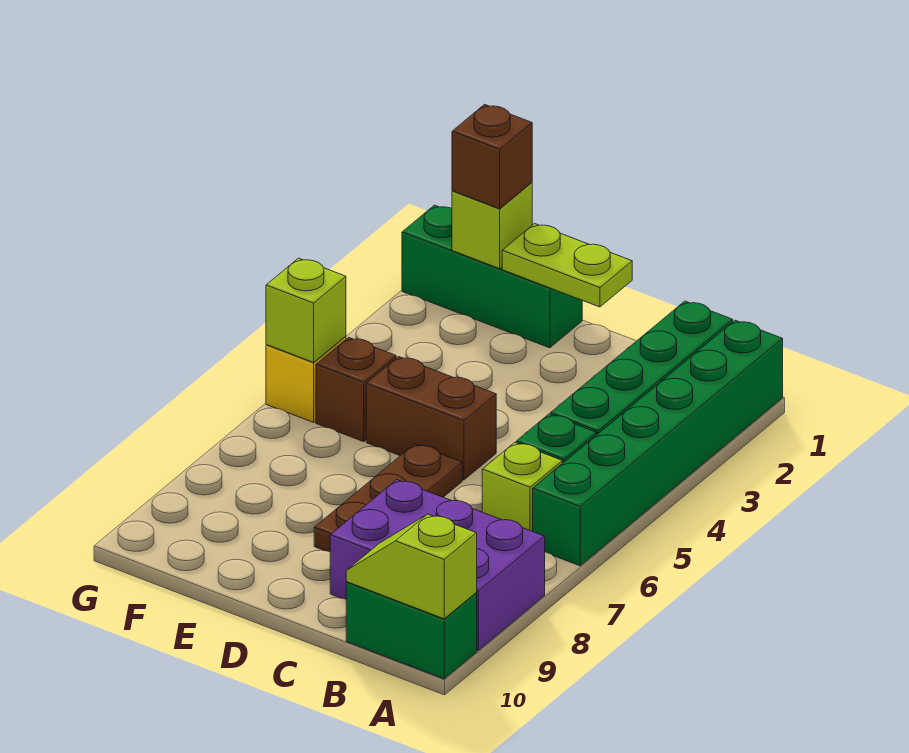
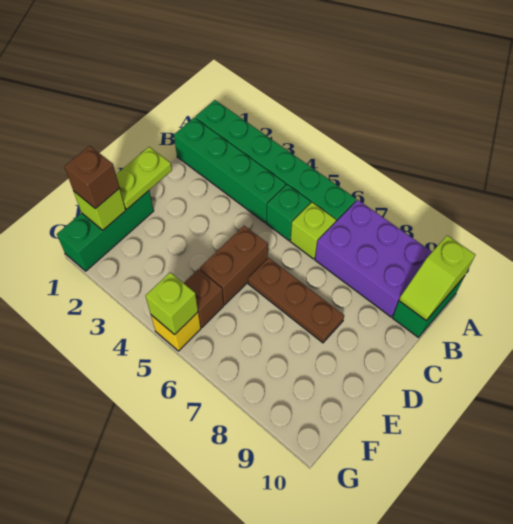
purple brick A8:C9 level 1 -> purple brick A7:B9 level 1

